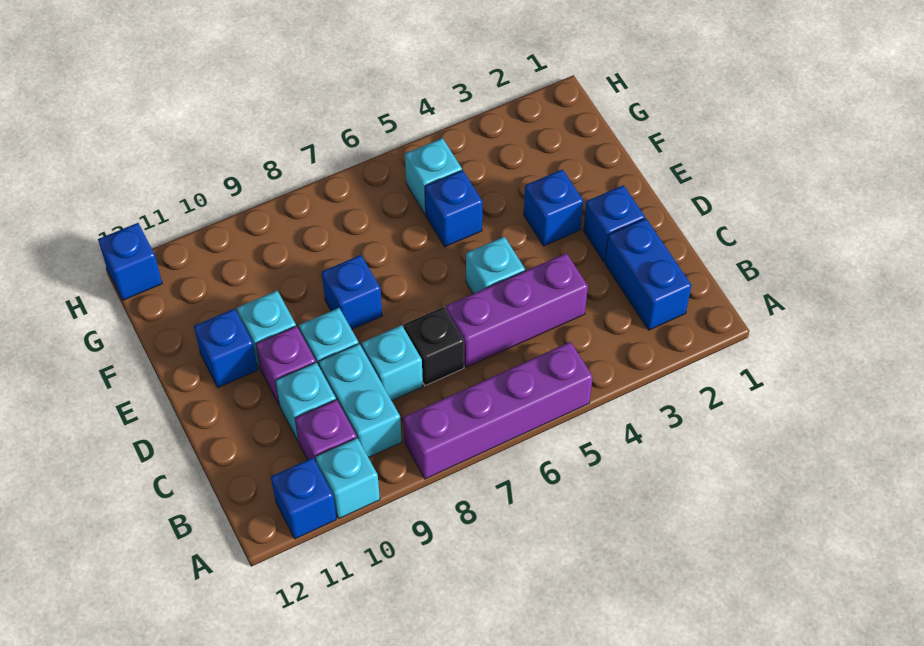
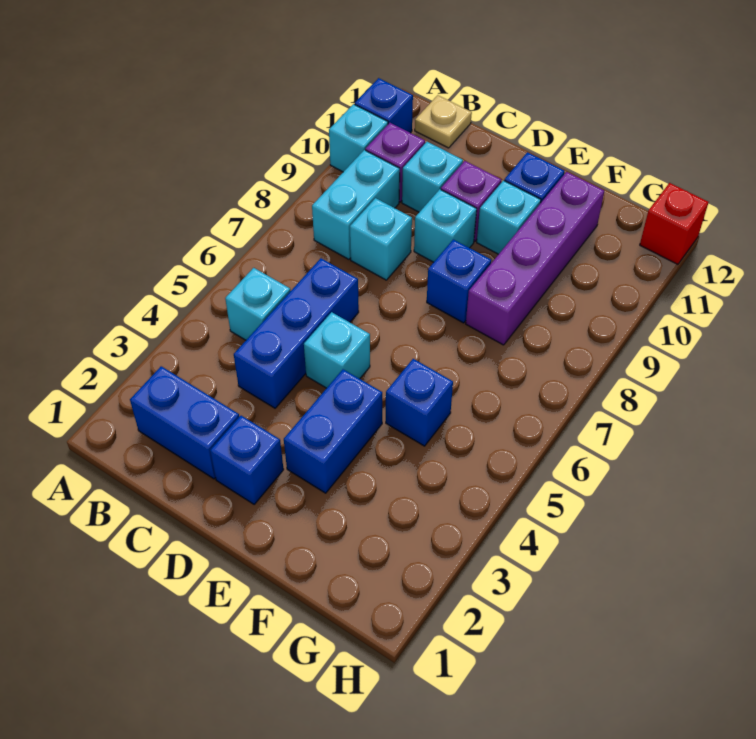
purple brick A5:A8 level 1 -> purple brick F8:F11 level 1
cyan brick B9:C9 level 1 -> cyan brick B8:B9 level 1
none -> tan plate B12 level 1
purple brick C4:C6 level 1 -> blue brick C4:C6 level 1
black brick C7 level 1 -> none
blue brick E3 level 1 -> blue brick E3:E4 level 1
cyan brick G5 level 1 -> cyan brick B5 level 1
blue brick H12 level 1 -> red brick H12 level 1

